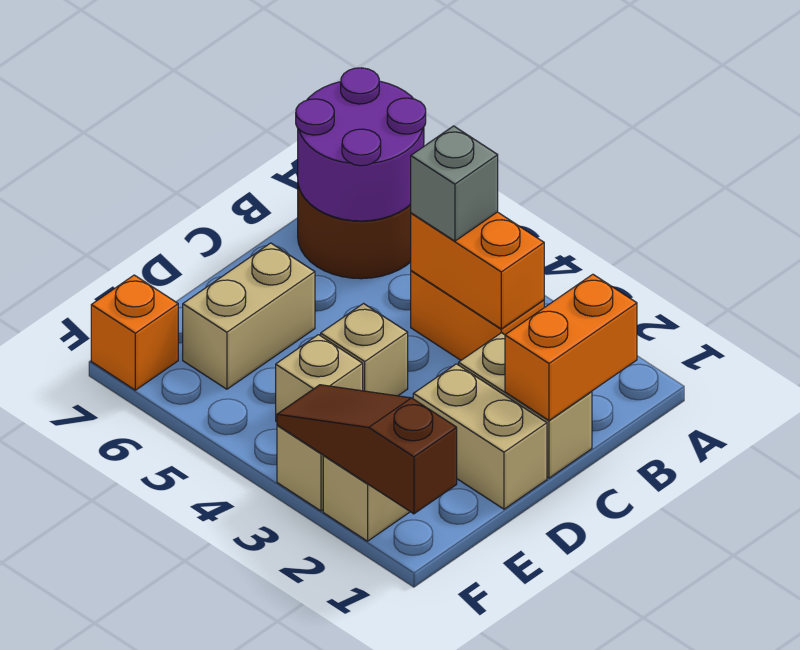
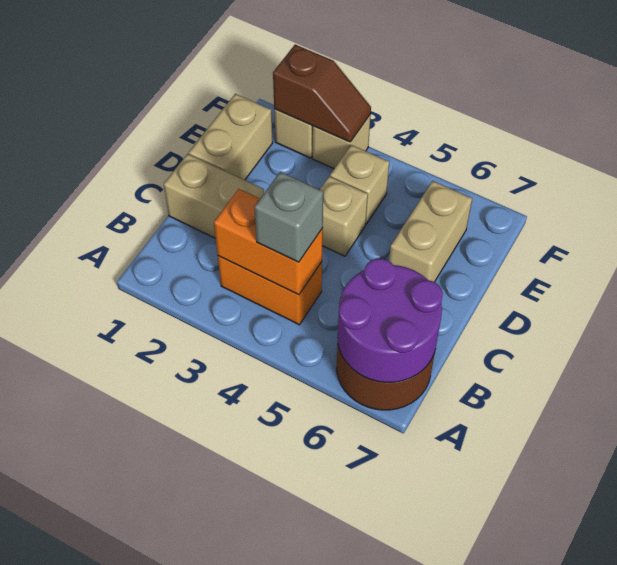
orange brick B1:C1 level 2 -> none
tan brick D1:D2 level 1 -> tan brick D1:E1 level 1
brown slope F1:F3 level 2 top 1 -> brown slope F2:F3 level 2 top 2
orange brick F7 level 1 -> none

